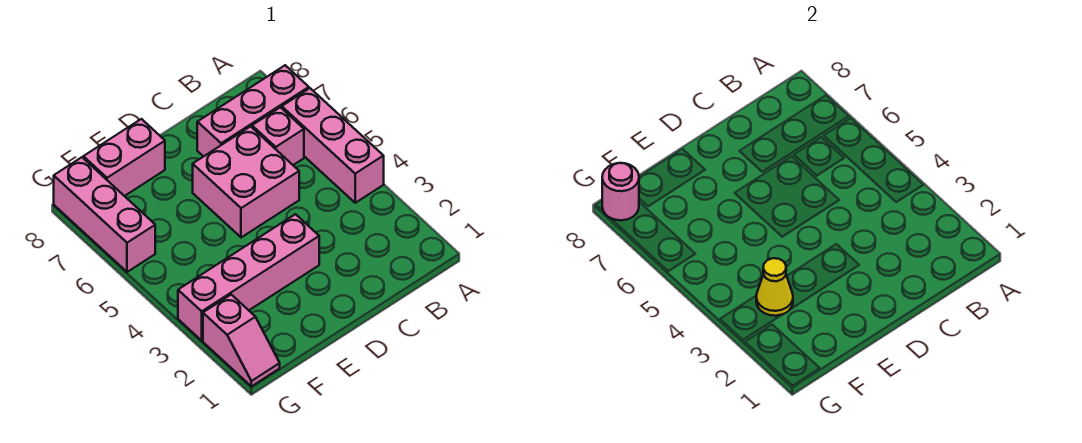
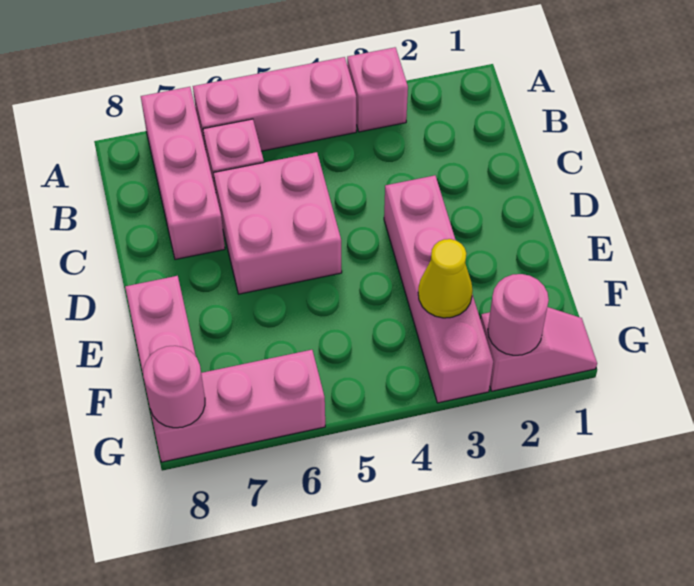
none -> pink brick A3 level 1
none -> pink round brick G2 level 2

